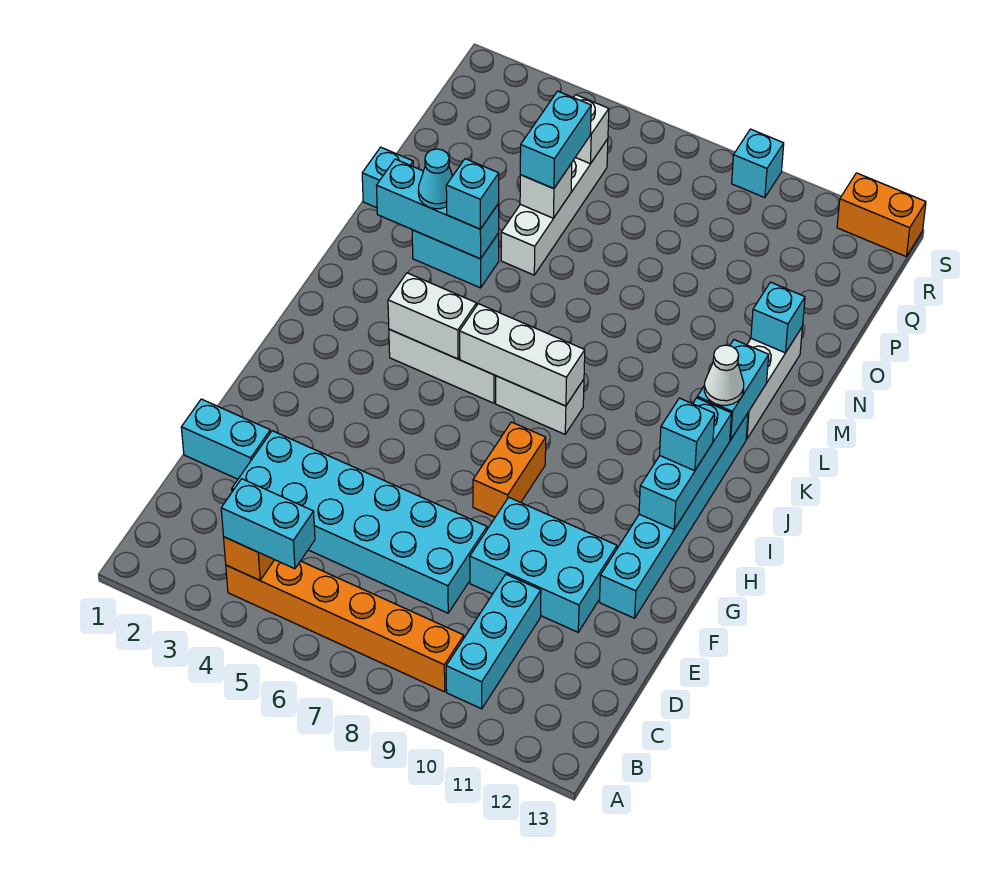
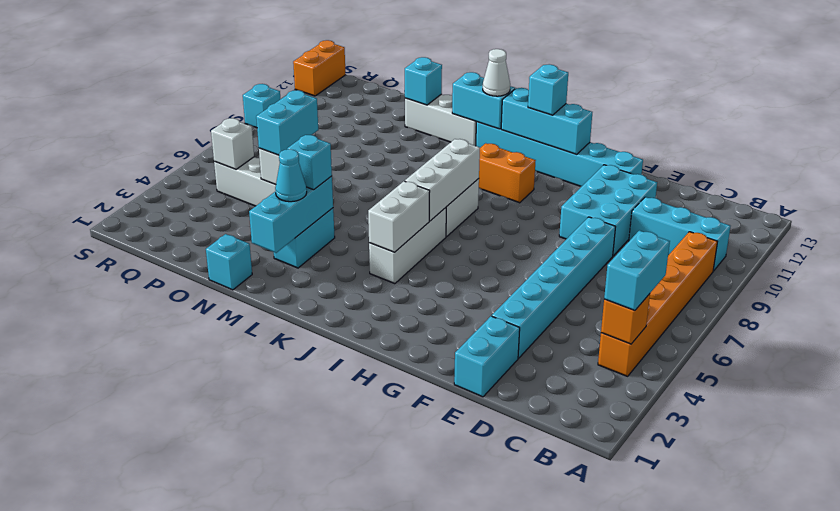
cyan brick D3:E8 level 1 -> cyan brick E3:E8 level 1
orange brick G8:H8 level 1 -> orange brick I10:J10 level 1
cyan brick O5:P5 level 3 -> cyan brick O5:O6 level 3

